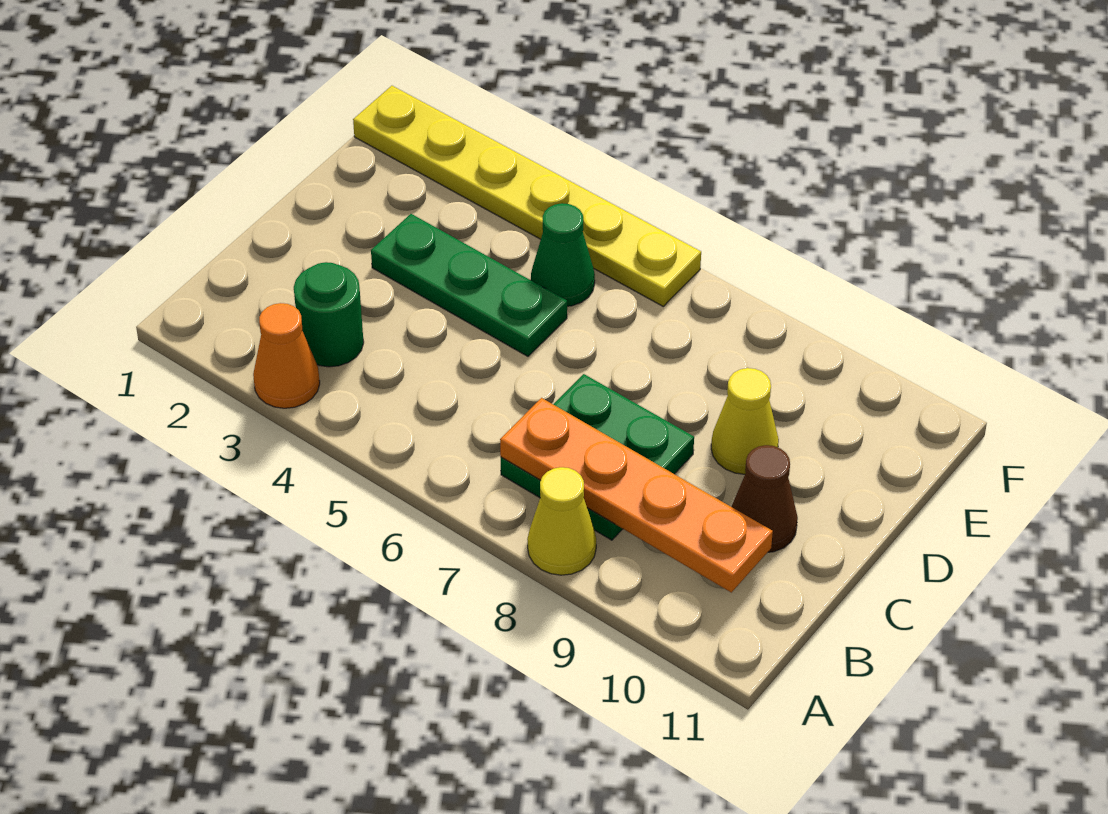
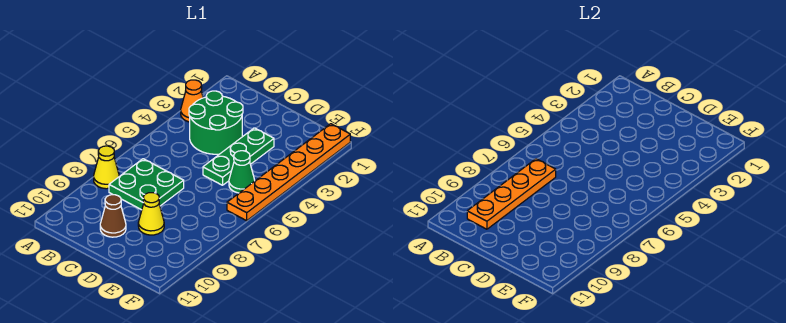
green round brick B3 level 1 -> green round brick B3:C4 level 1
yellow plate F1:F6 level 1 -> orange plate F1:F6 level 1

